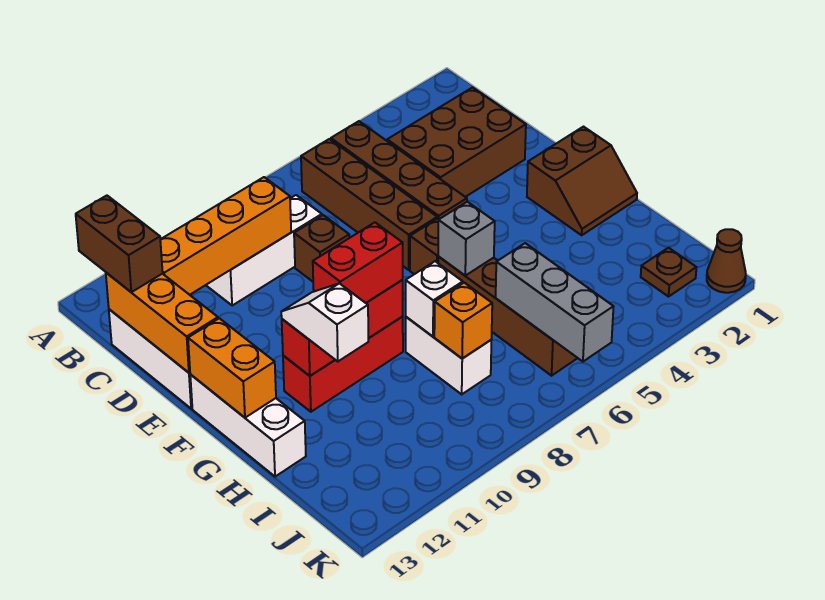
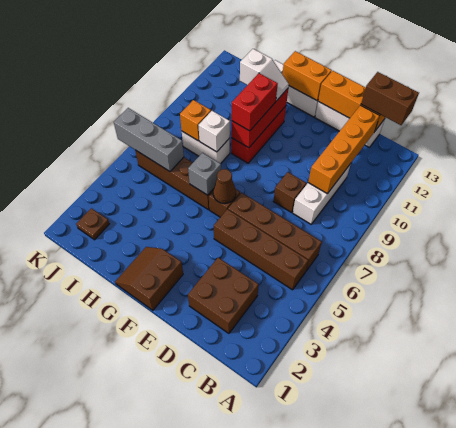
brown brick C2:D4 level 1 -> brown brick C2:D3 level 1
brown cone K1 level 1 -> brown cone F6 level 2

